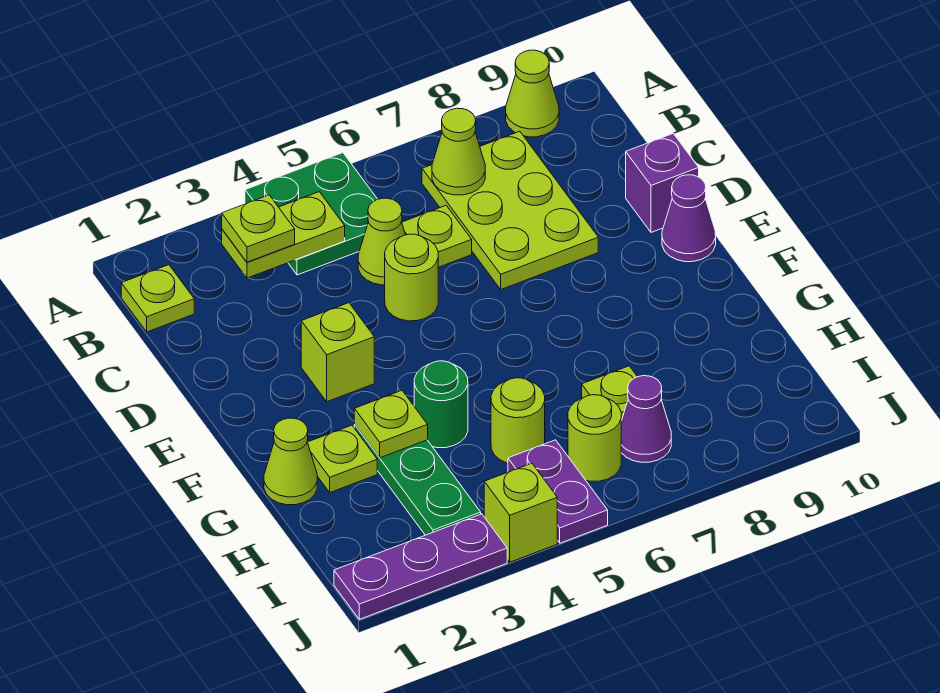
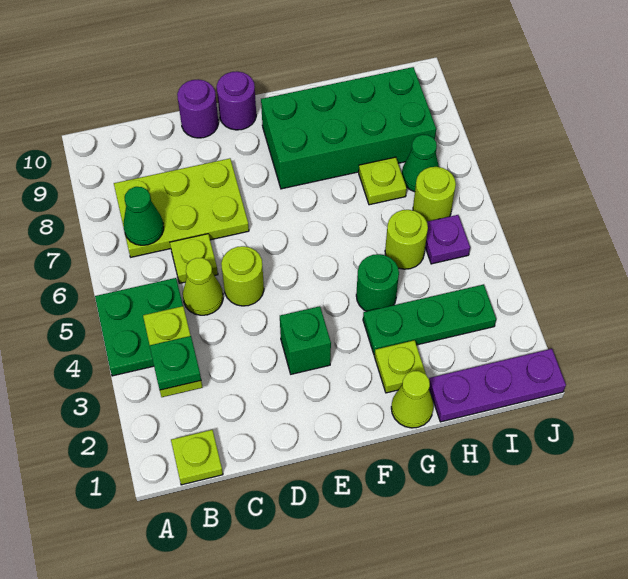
lime cone A9 level 1 -> none
lime plate B3 level 3 -> green plate B3 level 3
lime cone B7 level 2 -> green cone B7 level 2
purple brick D10 level 1 -> purple round brick D10 level 1
lime brick E3 level 1 -> green brick E3 level 1
purple cone E10 level 1 -> purple round brick E10 level 1
none -> green brick F8:I9 level 1
lime plate G3 level 2 -> none
purple plate I5:J5 level 1 -> purple plate I5 level 1
purple cone I7 level 1 -> green cone I7 level 1
purple plate J1:J3 level 1 -> purple plate H1:J1 level 1
lime brick J4 level 1 -> none

